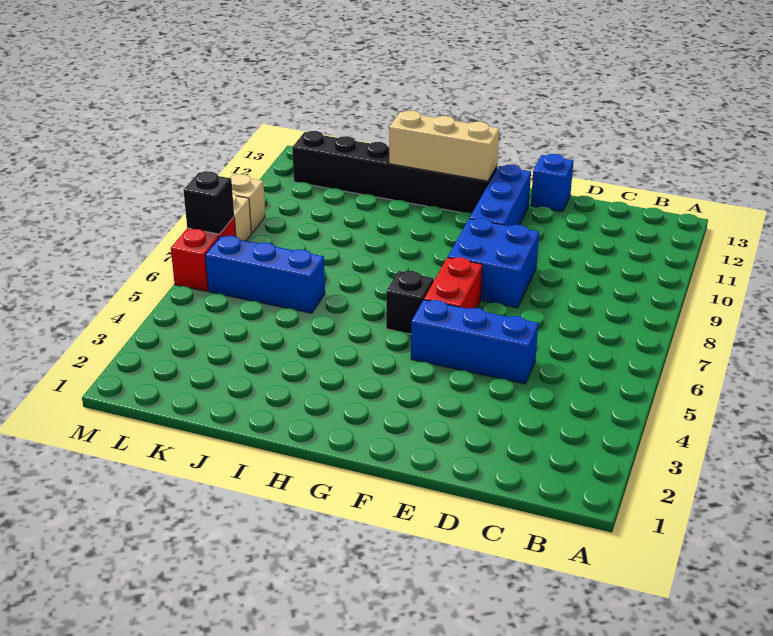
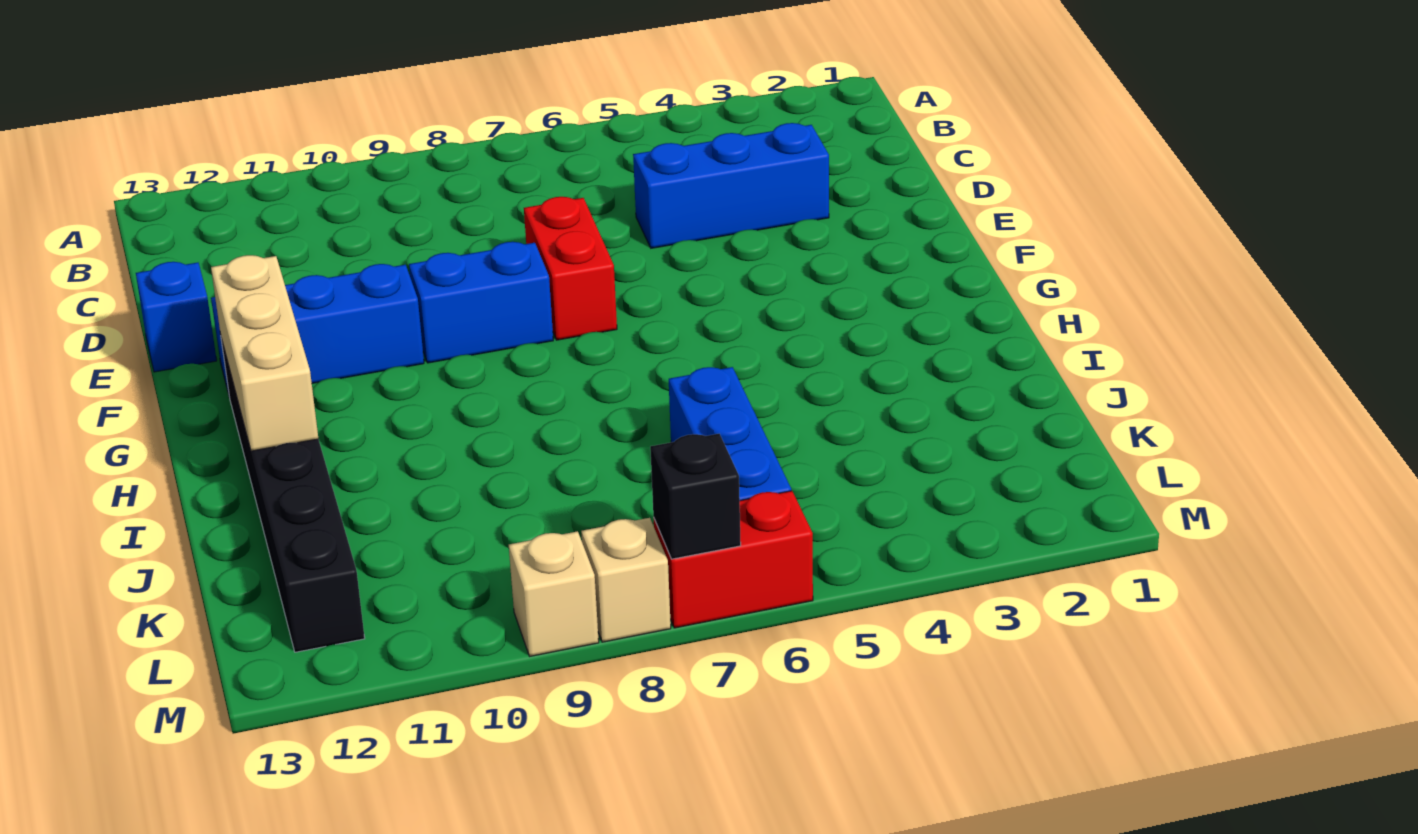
blue brick D5:F5 level 1 -> blue brick D3:D5 level 1
blue brick E8:F9 level 1 -> blue brick F8:F9 level 1
red brick F6:F7 level 1 -> red brick E7:F7 level 1
black brick G6 level 1 -> none

